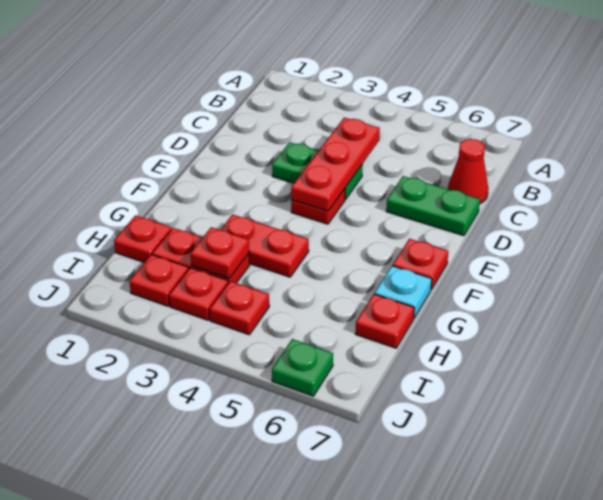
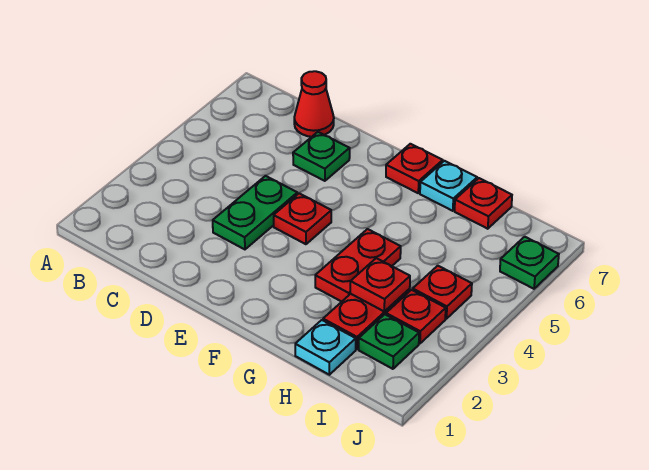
red plate C4:E4 level 2 -> none
green plate D6:D7 level 1 -> green plate D6 level 1
red plate H1 level 1 -> cyan plate H1 level 1
red plate I2 level 1 -> green plate I2 level 1

